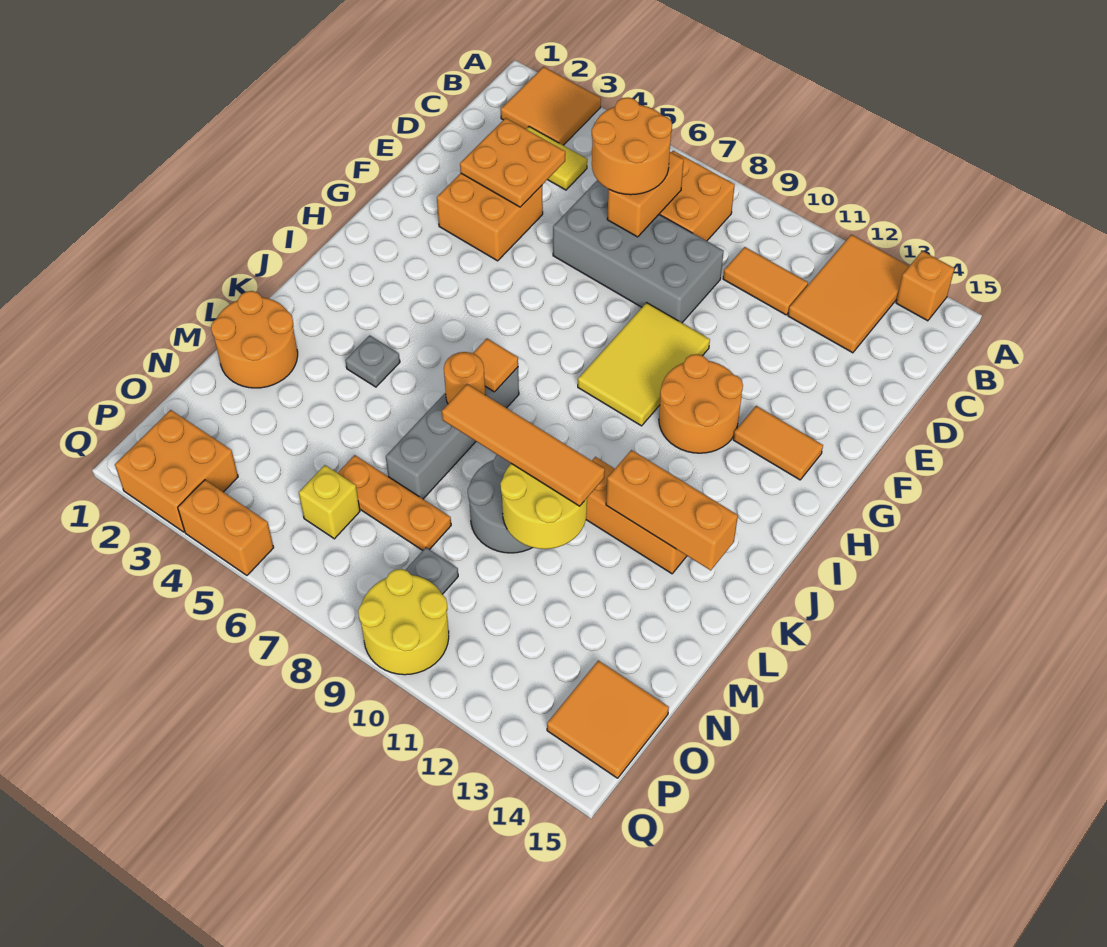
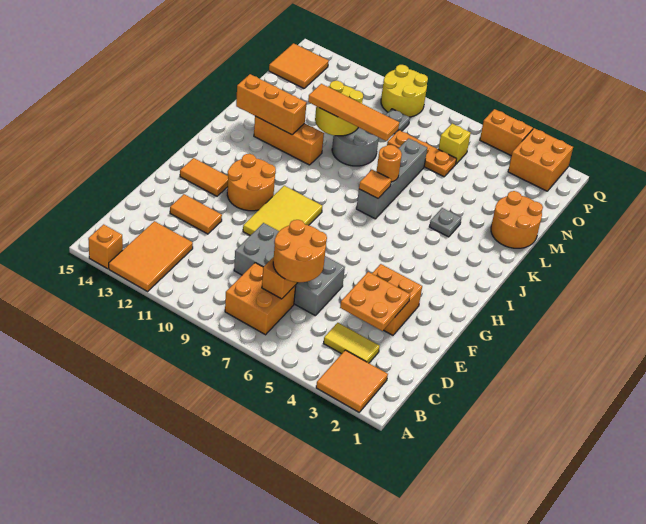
orange tile C10:C11 level 1 -> orange tile E12:E13 level 1

